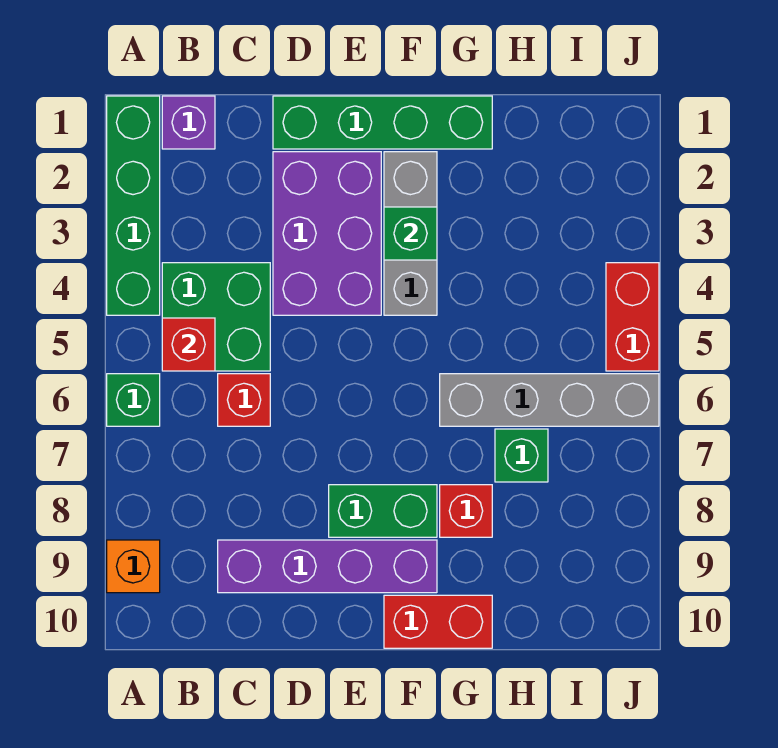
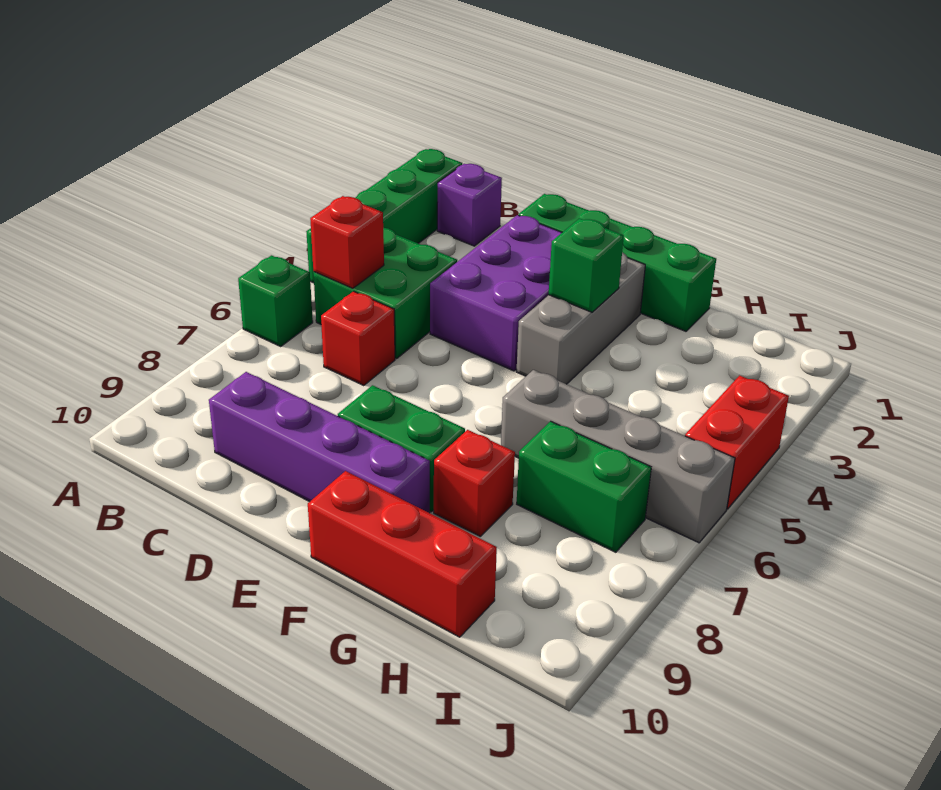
orange brick A9 level 1 -> none
red brick F10:G10 level 1 -> red brick F10:H10 level 1
green brick H7 level 1 -> green brick H7:I7 level 1

